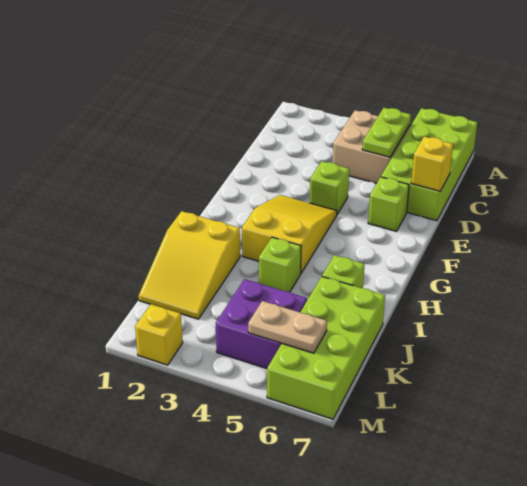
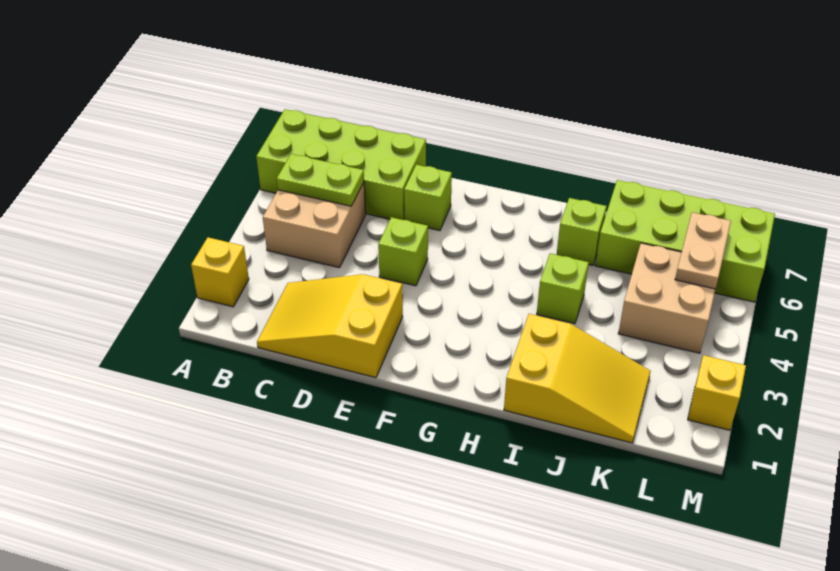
yellow brick D7 level 2 -> yellow brick A2 level 1
yellow slope F3:H4 level 1 top H -> yellow slope C1:E2 level 1 top E
purple brick K4:L5 level 1 -> tan brick K4:L5 level 1

